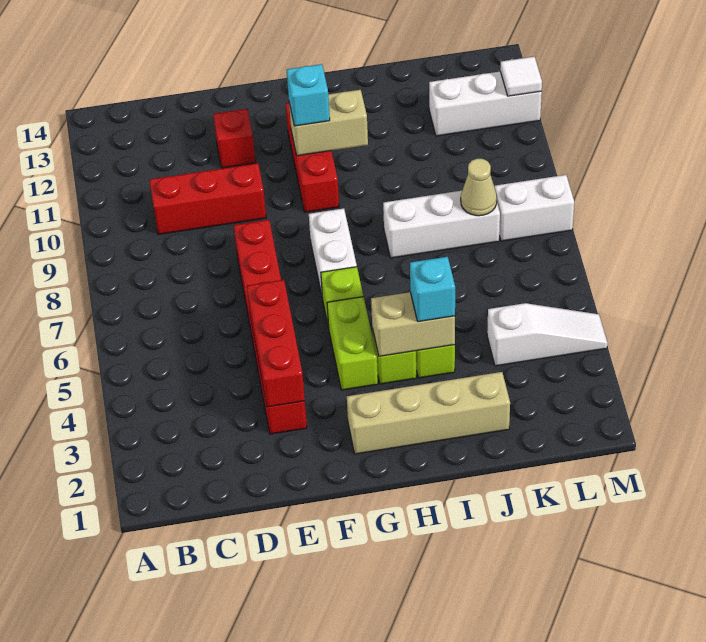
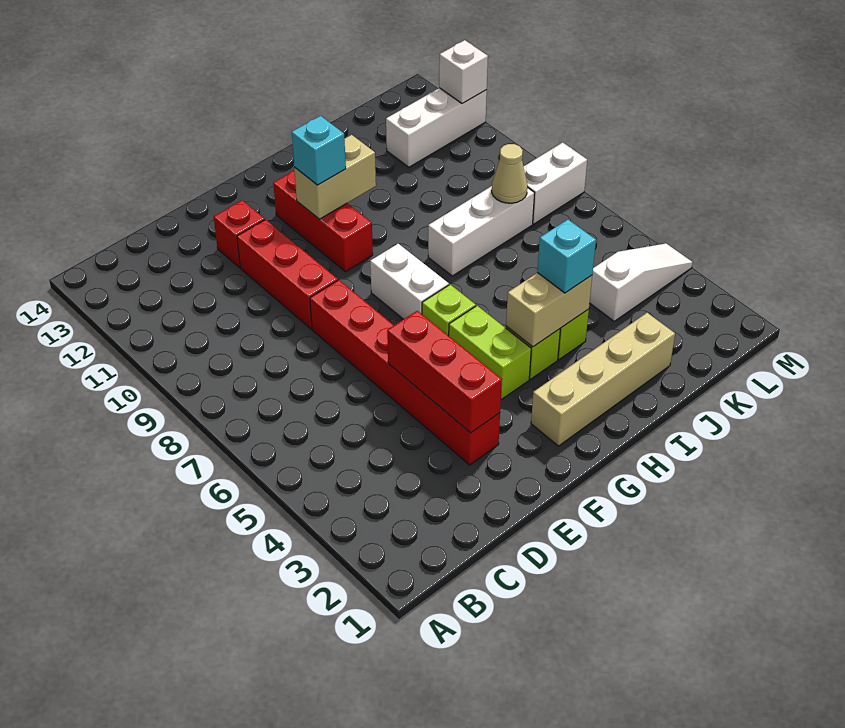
red brick C10:E10 level 1 -> red brick E9:E11 level 1
white tile M12 level 2 -> white brick M12 level 2

